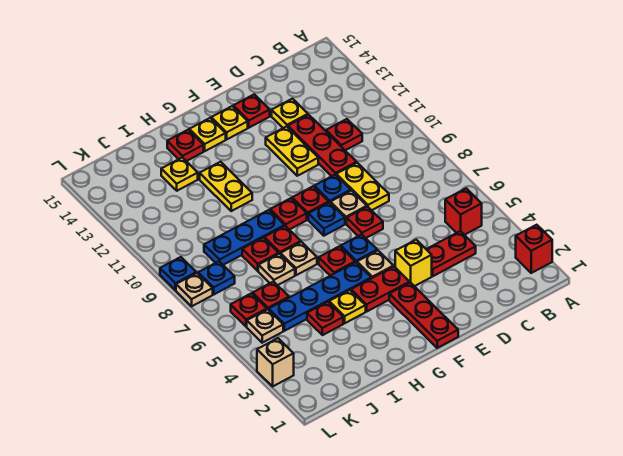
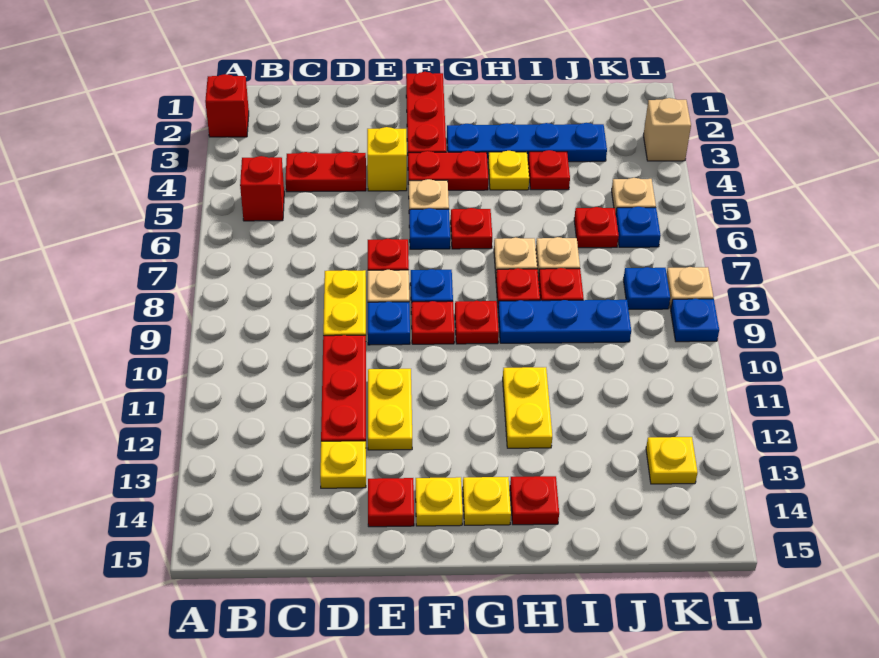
red plate C11 level 1 -> none
blue plate G5:J5 level 1 -> blue plate G3:J3 level 1
yellow plate I13 level 1 -> yellow plate K13 level 1
red plate K6 level 1 -> blue plate K6 level 1

